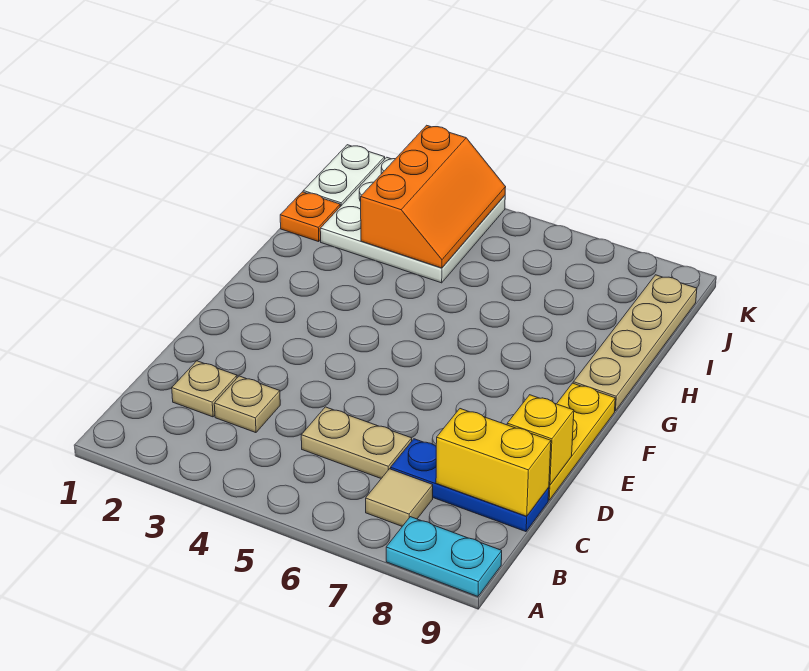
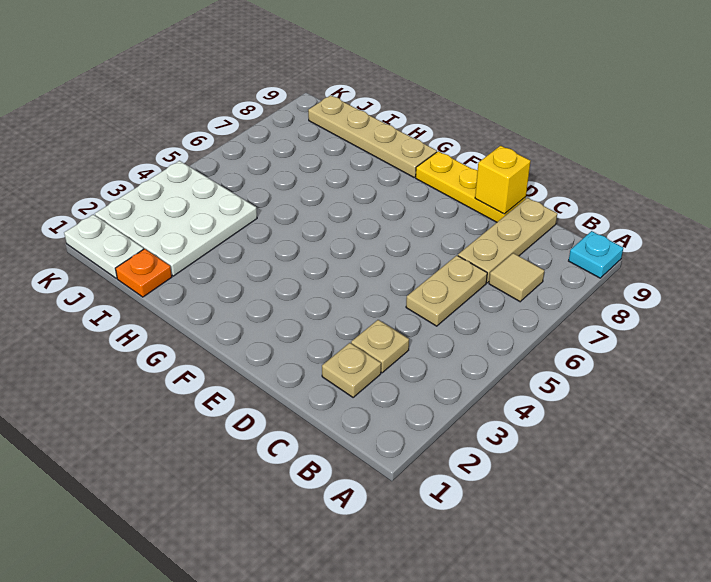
cyan plate A8:A9 level 1 -> cyan plate A9 level 1
blue plate C7:C9 level 1 -> tan plate C7:C9 level 1
yellow brick C8:C9 level 2 -> none
orange slope I3:K4 level 2 top 3 -> none

